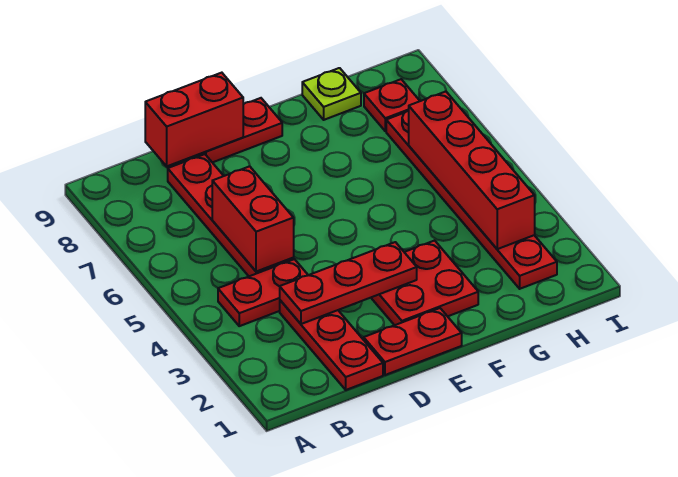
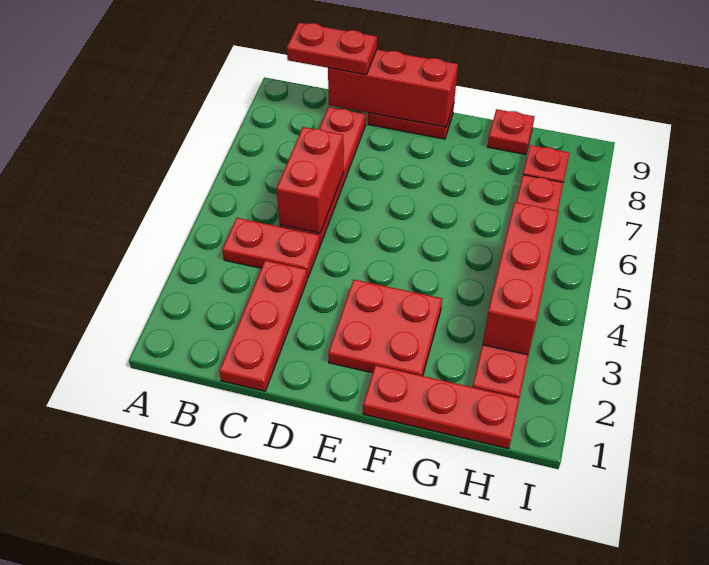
red plate C3:E3 level 2 -> red plate F1:H1 level 1
red brick C9:D9 level 2 -> red brick C9:E9 level 2
red plate D1:E1 level 1 -> red plate B9:C9 level 3
lime plate G9 level 1 -> red plate G9 level 1
red brick H3:H6 level 2 -> red brick H3:H5 level 2

